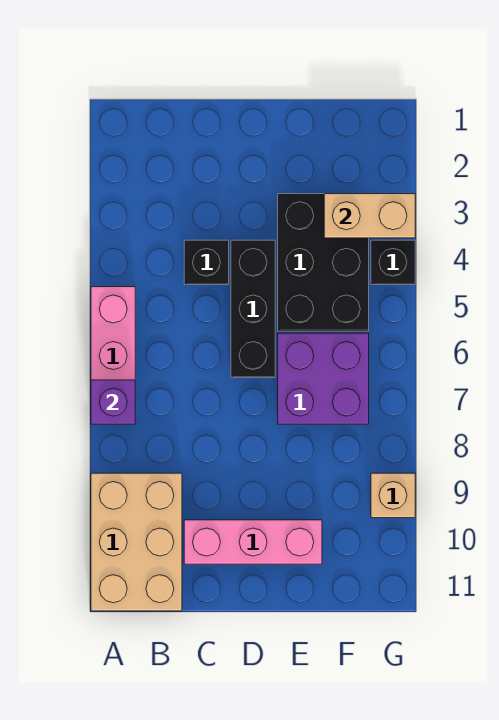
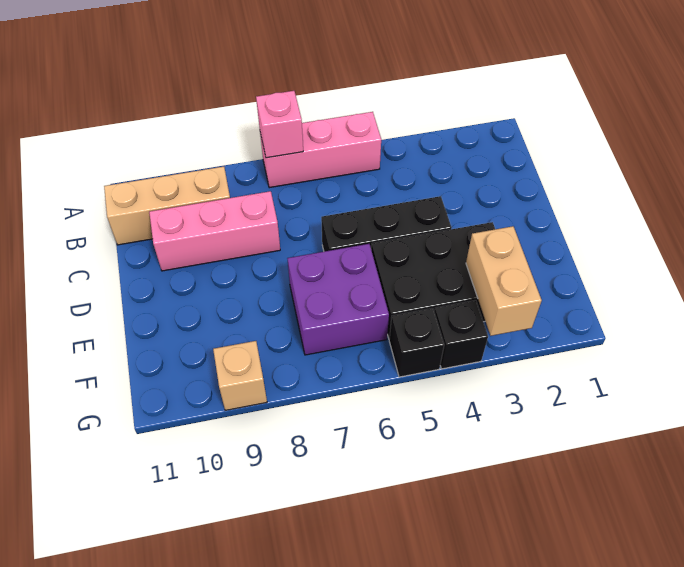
purple brick A7 level 2 -> pink brick A7 level 2
tan brick A9:B11 level 1 -> tan brick B9:B11 level 1
black brick C4 level 1 -> black brick G5 level 1
pink brick C10:E10 level 1 -> pink brick C8:C10 level 1

